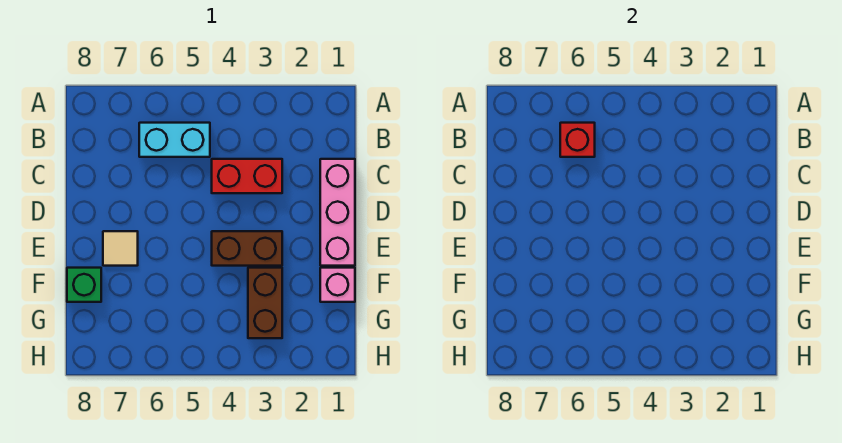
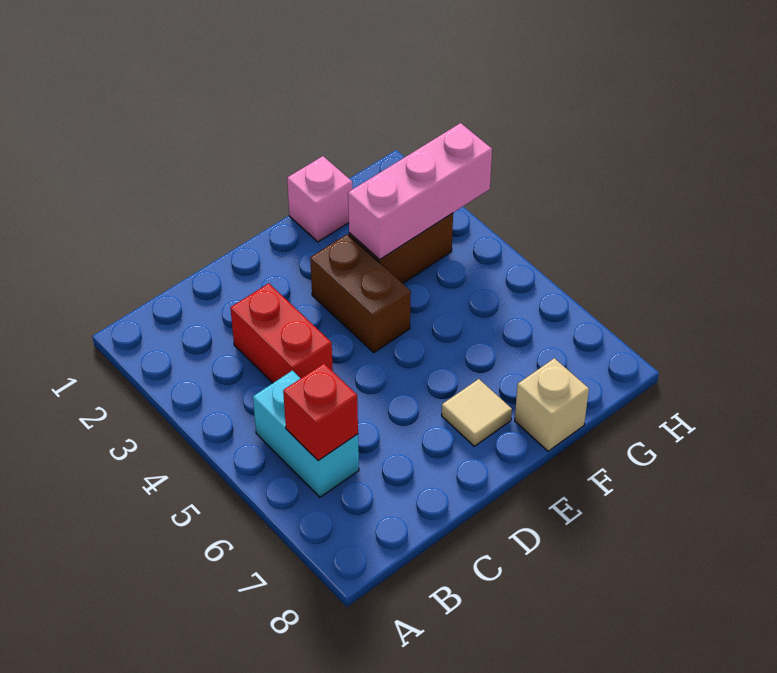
pink brick C1:E1 level 1 -> pink brick F3:H3 level 2
green brick F8 level 1 -> tan brick F8 level 1

